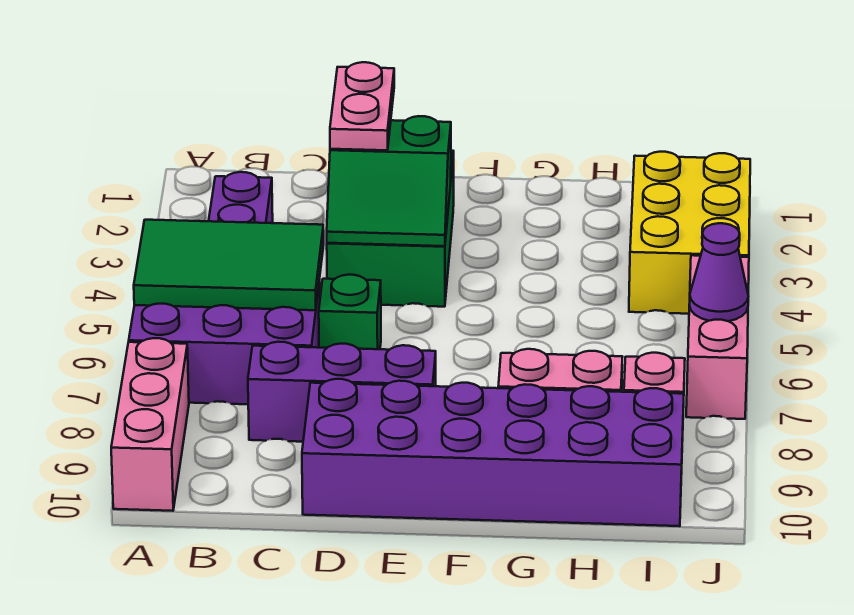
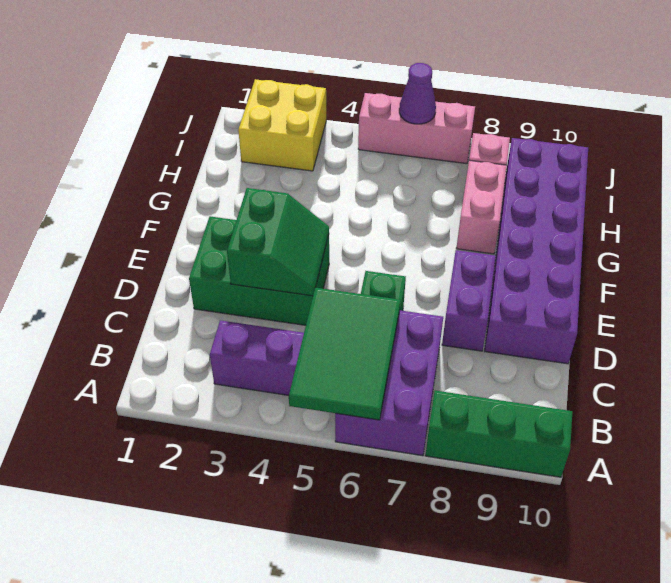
pink brick A8:A10 level 1 -> green brick A8:A10 level 1
purple brick C8:E8 level 1 -> purple brick D8:E8 level 1
pink plate D2:D3 level 3 -> none
yellow brick I2:J4 level 1 -> yellow brick I2:J3 level 1

